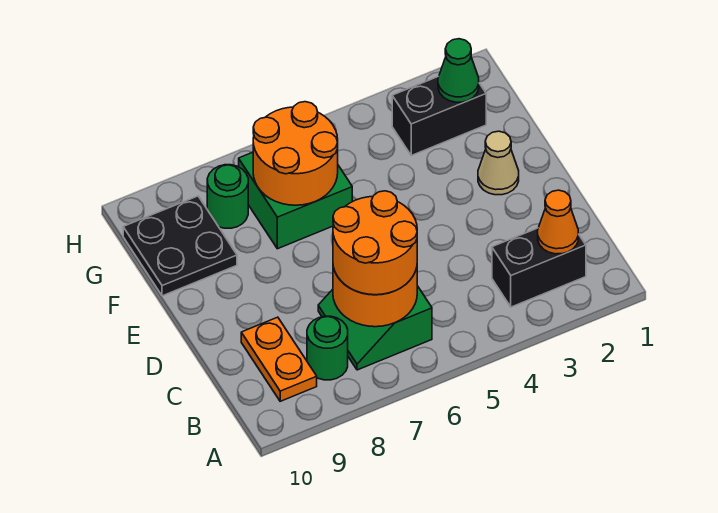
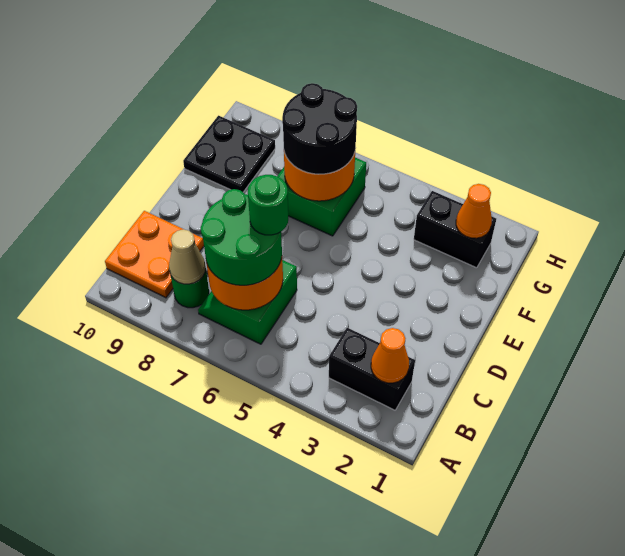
orange round brick B6:C7 level 3 -> green round brick B6:C7 level 3
orange plate B9:C9 level 1 -> orange plate B9:C10 level 1
tan cone E2 level 1 -> tan cone B8 level 2
none -> black round brick F6:G7 level 3
green cone G2 level 2 -> orange cone G2 level 2
green round brick G8 level 1 -> green round brick C6 level 4

